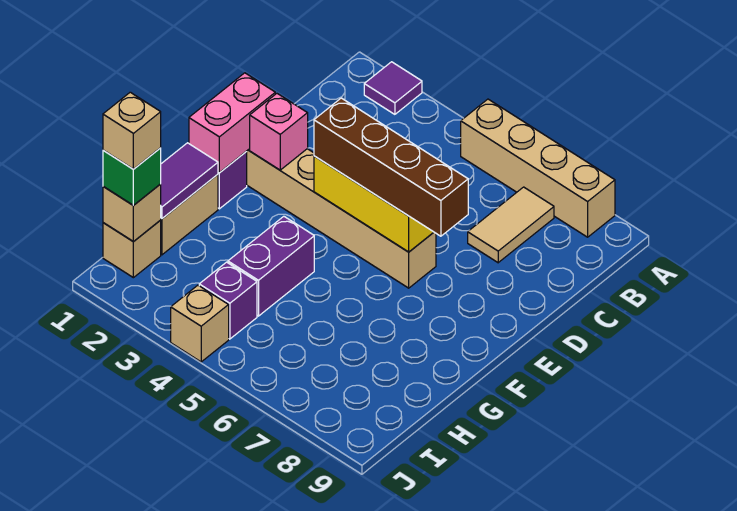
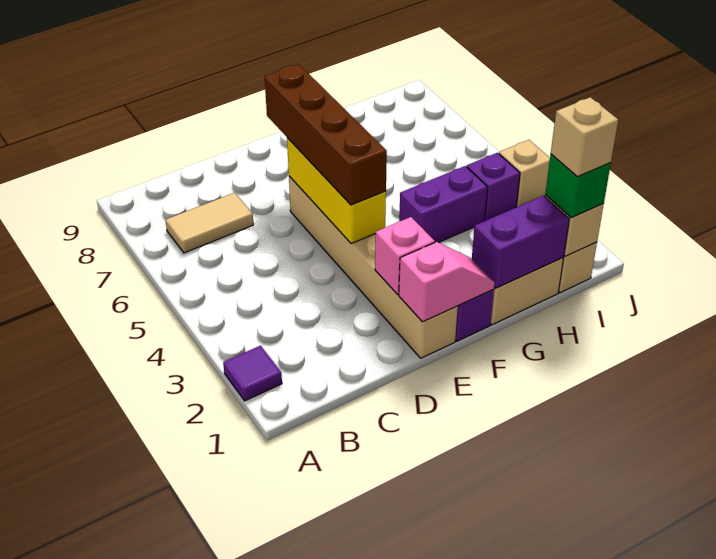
tan brick A5:A8 level 1 -> none
pink brick E1:F1 level 2 -> pink slope E1:F1 level 2 top E
purple tile G1:H1 level 2 -> purple brick G1:H1 level 2

